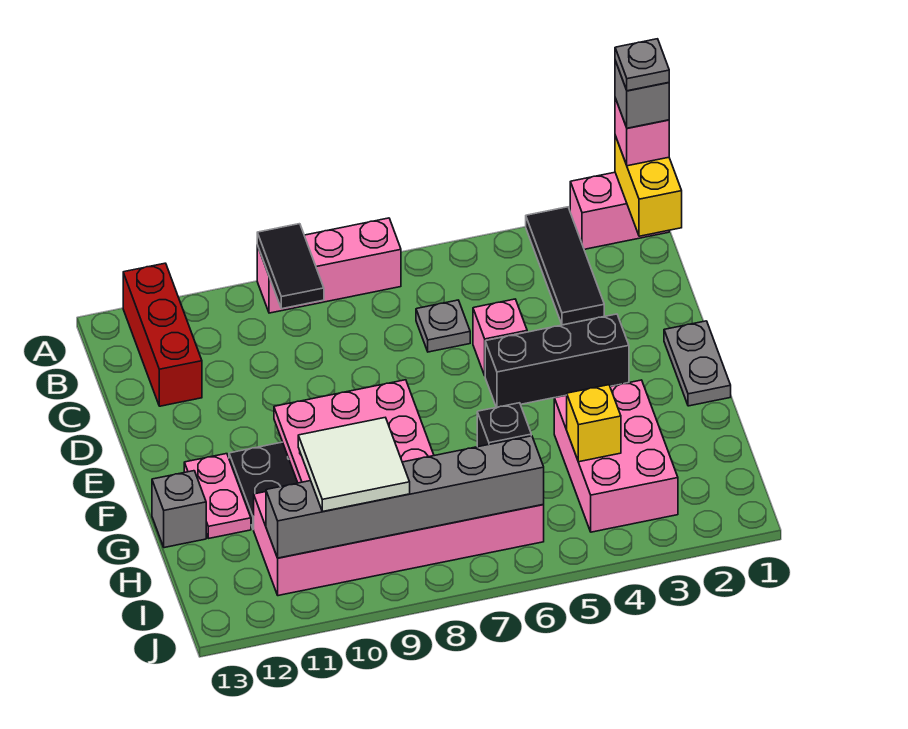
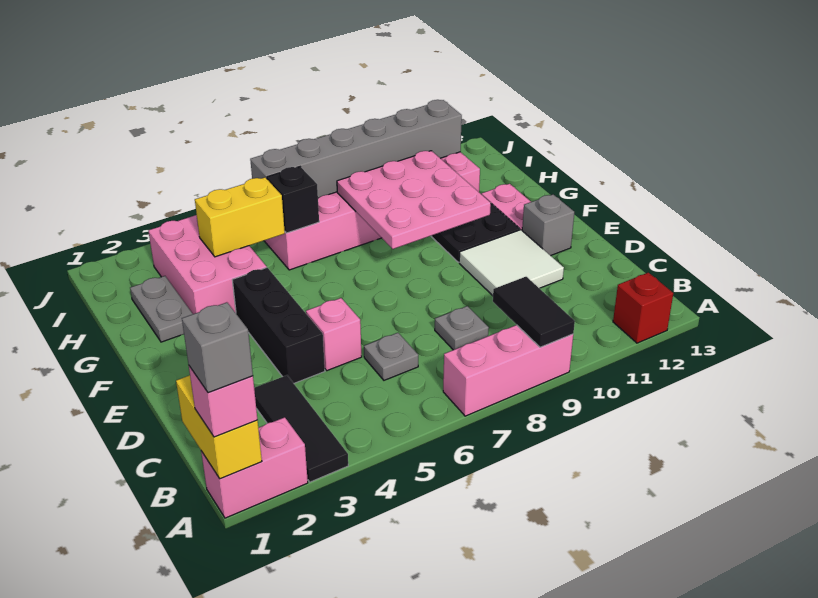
grey plate A1 level 5 -> grey plate C8 level 1
red brick A12:C12 level 1 -> red brick A12 level 1
grey plate E1:F1 level 1 -> grey plate G2:H2 level 1
black brick E3:E5 level 1 -> black brick D4:F4 level 1
grey brick G13 level 1 -> grey brick E12 level 1
yellow brick H4 level 2 -> yellow brick H4:H5 level 2
white tile H9:I10 level 3 -> white tile D10:E11 level 1

